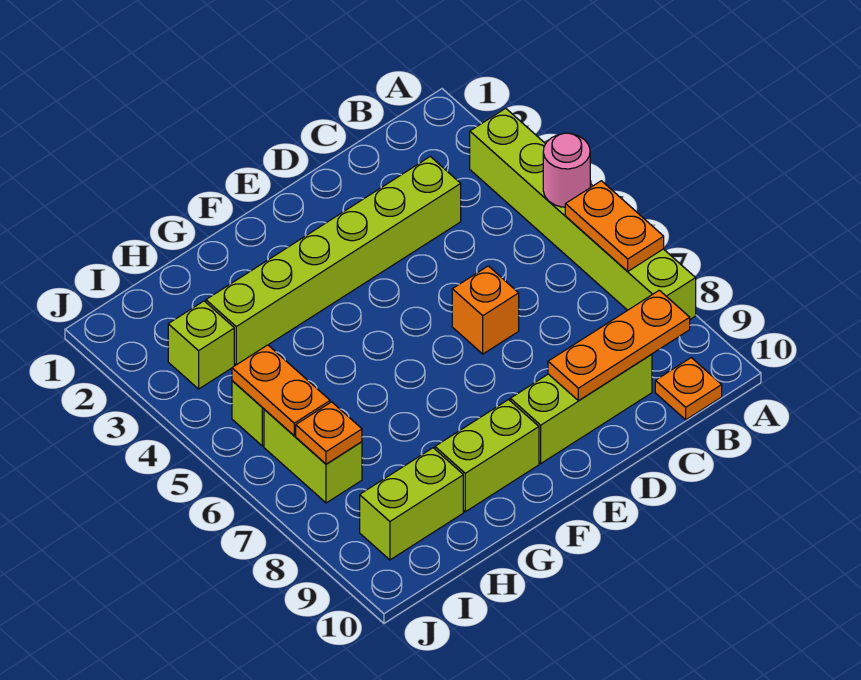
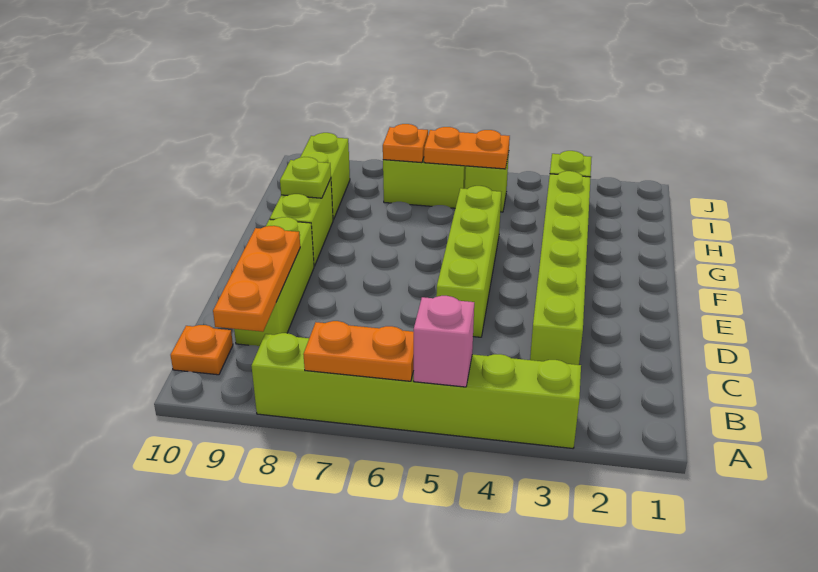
pink round brick A5 level 2 -> pink brick A5 level 2
none -> lime brick D5:G5 level 1
orange brick D6 level 1 -> none
none -> lime plate G9 level 2

